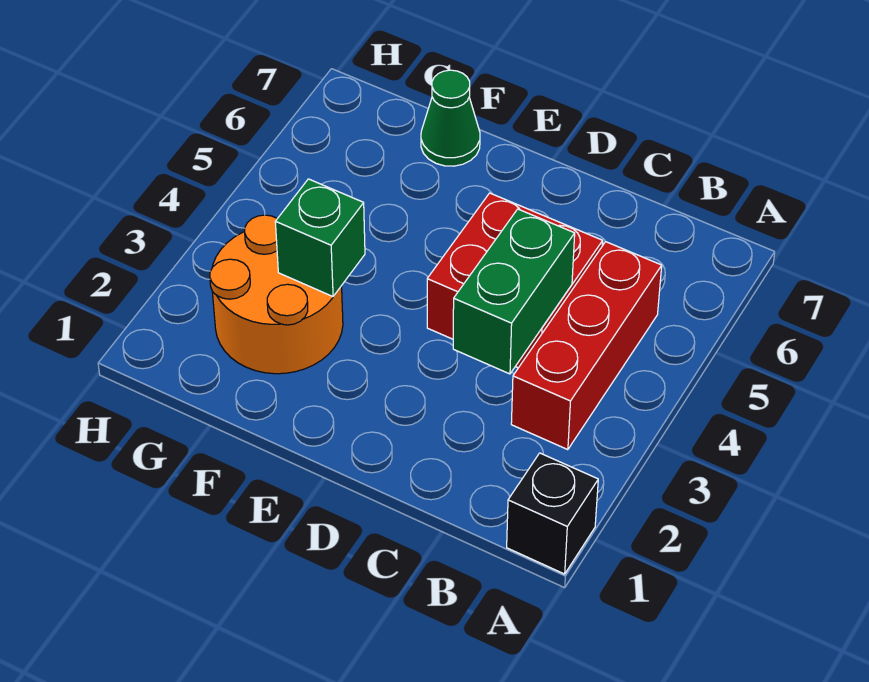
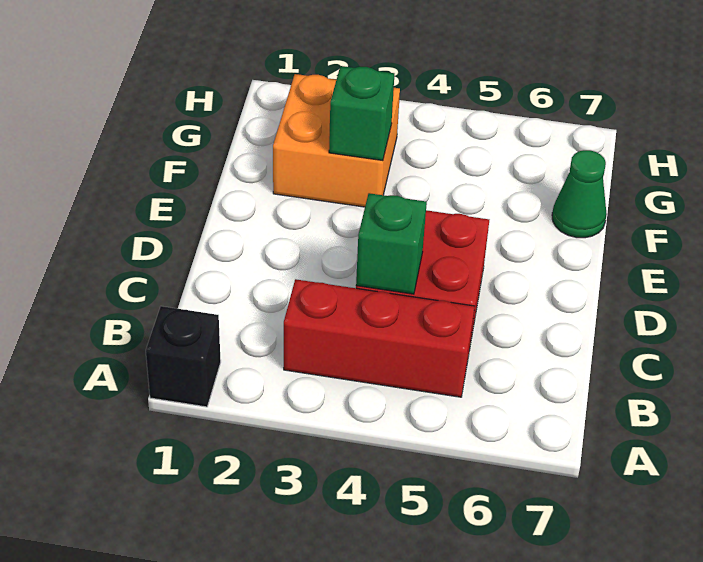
green brick C3:C4 level 2 -> green brick C4 level 2
orange round brick F2:G3 level 1 -> orange brick F2:G3 level 1

